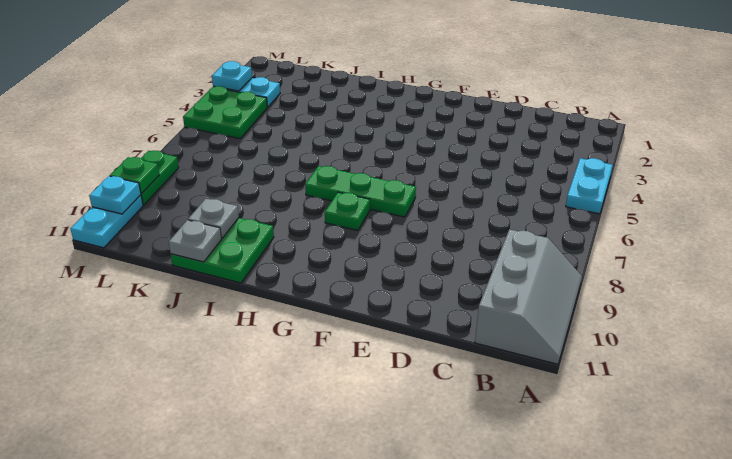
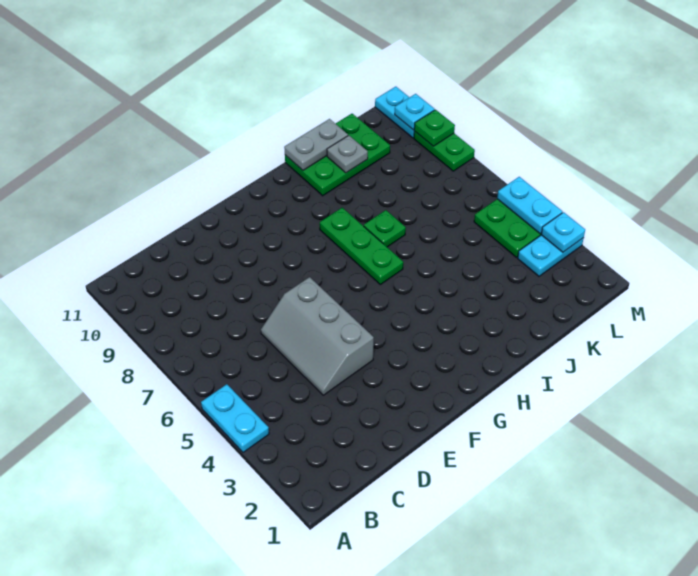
grey slope A9:B11 level 1 top B -> grey slope D4:E6 level 1 top E
green plate F7:H7 level 1 -> green plate H6:H8 level 1
green plate G8 level 1 -> green plate I7 level 1
green plate I10:J11 level 1 -> green plate I10:K11 level 1
grey plate J11 level 2 -> grey plate I11:J11 level 2
none -> cyan plate M4:M5 level 2

